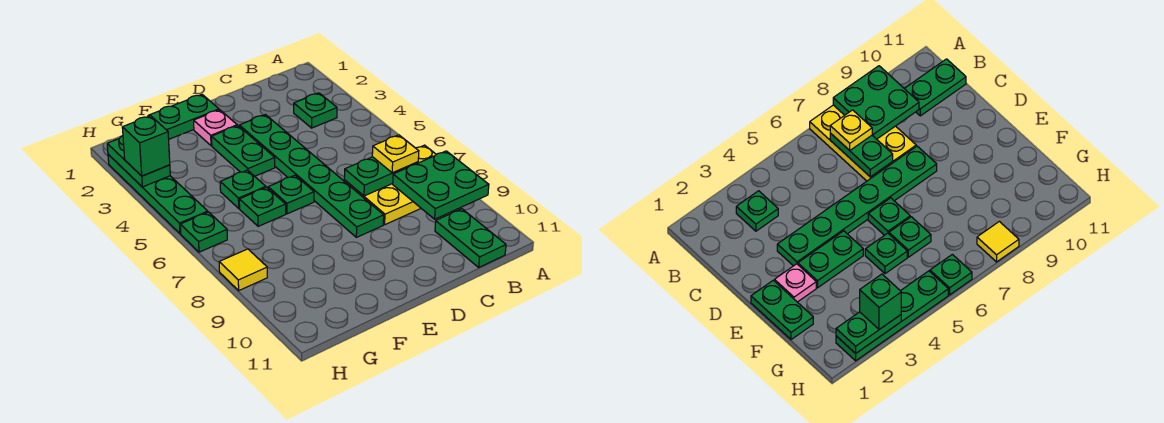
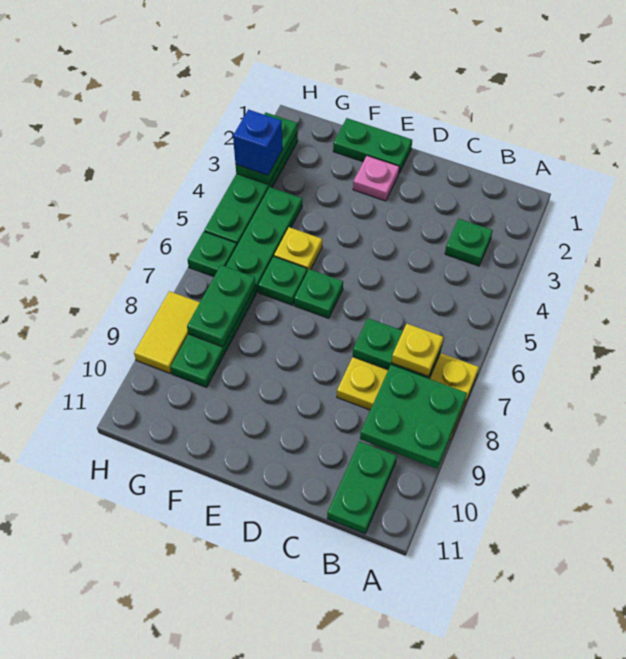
green plate D3:D8 level 1 -> green plate G4:G9 level 1
green plate E3:E4 level 1 -> green plate G7:G8 level 2
green plate F5 level 1 -> yellow plate F5 level 1
green brick H3 level 3 -> blue brick H3 level 3
yellow tile H8 level 1 -> yellow tile H8:H9 level 1

